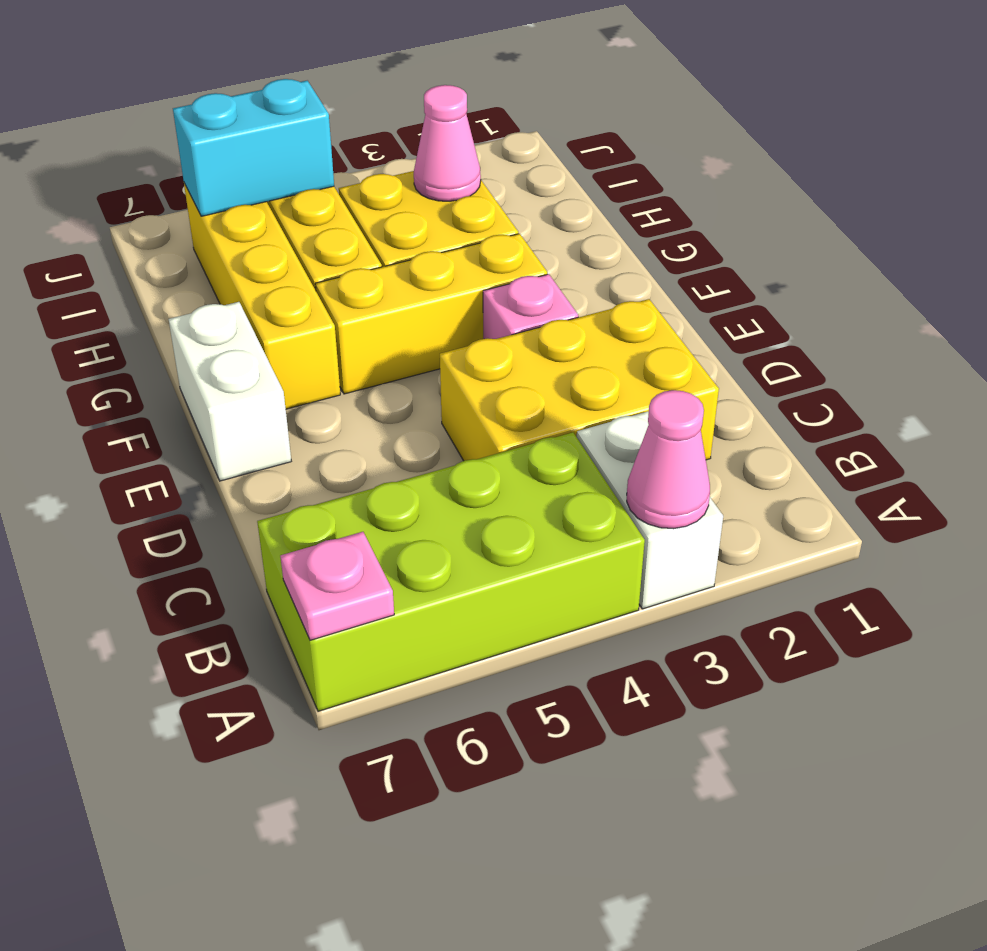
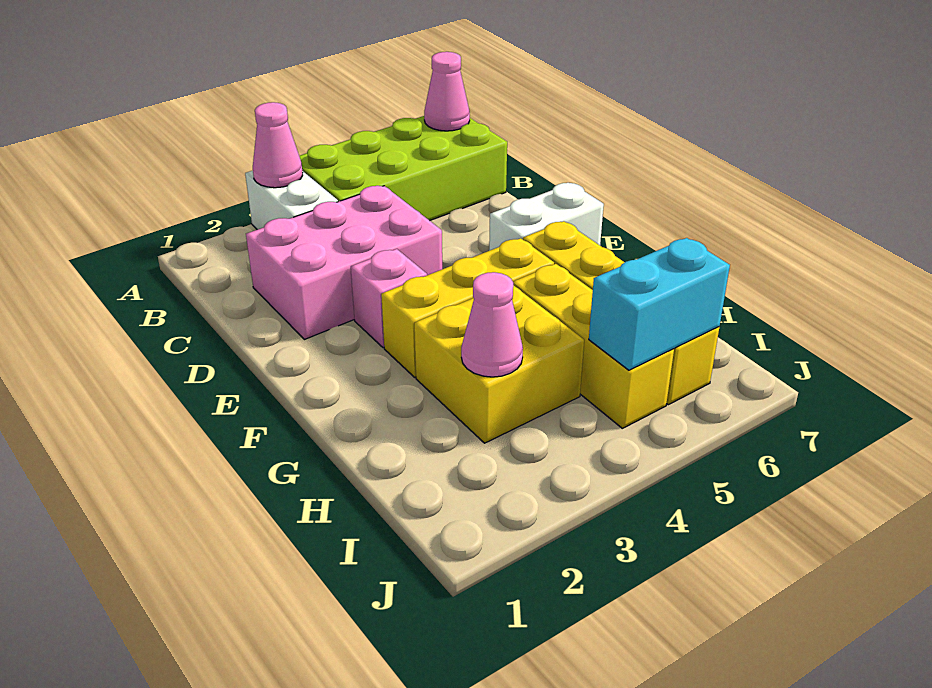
pink plate A7 level 2 -> pink cone A7 level 2
yellow brick C2:D4 level 1 -> pink brick C2:D4 level 1
white brick E7:F7 level 1 -> white brick E6:E7 level 1

